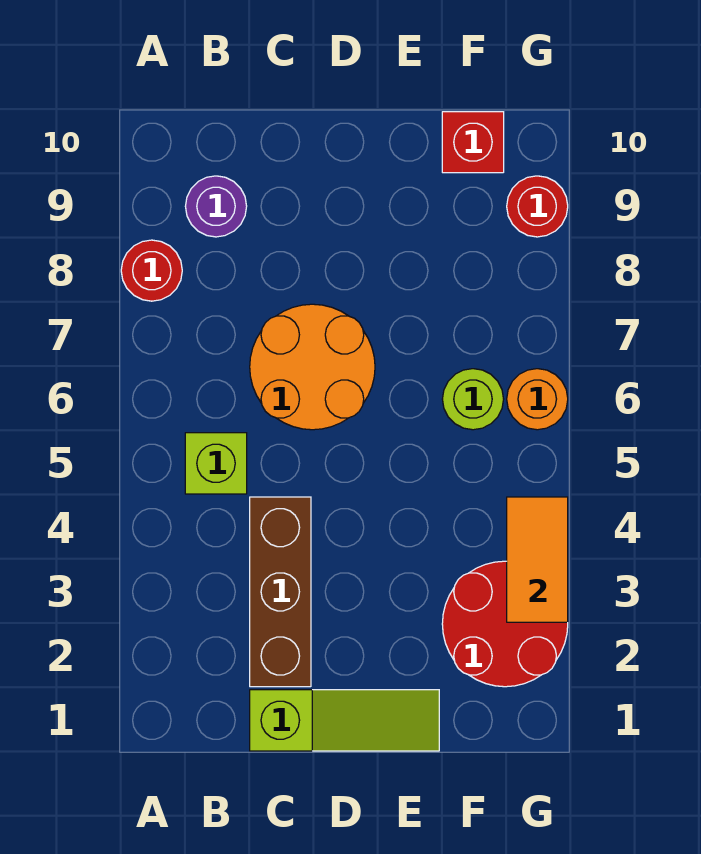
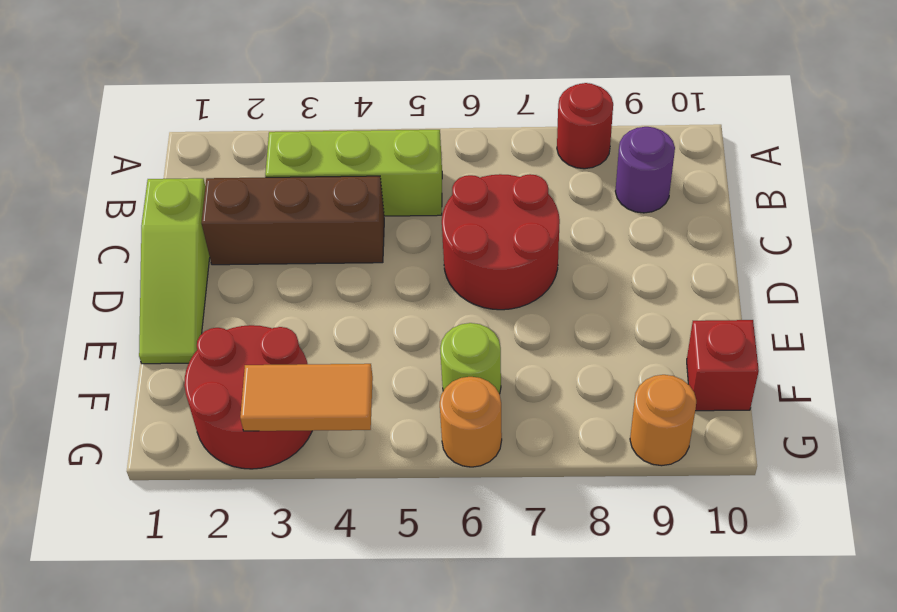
lime brick B5 level 1 -> lime brick B3:B5 level 1
orange round brick C6:D7 level 1 -> red round brick C6:D7 level 1
red round brick G9 level 1 -> orange round brick G9 level 1

